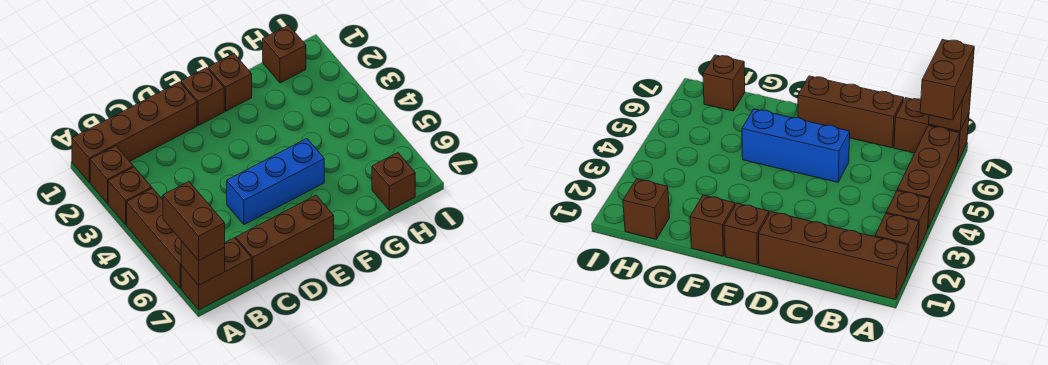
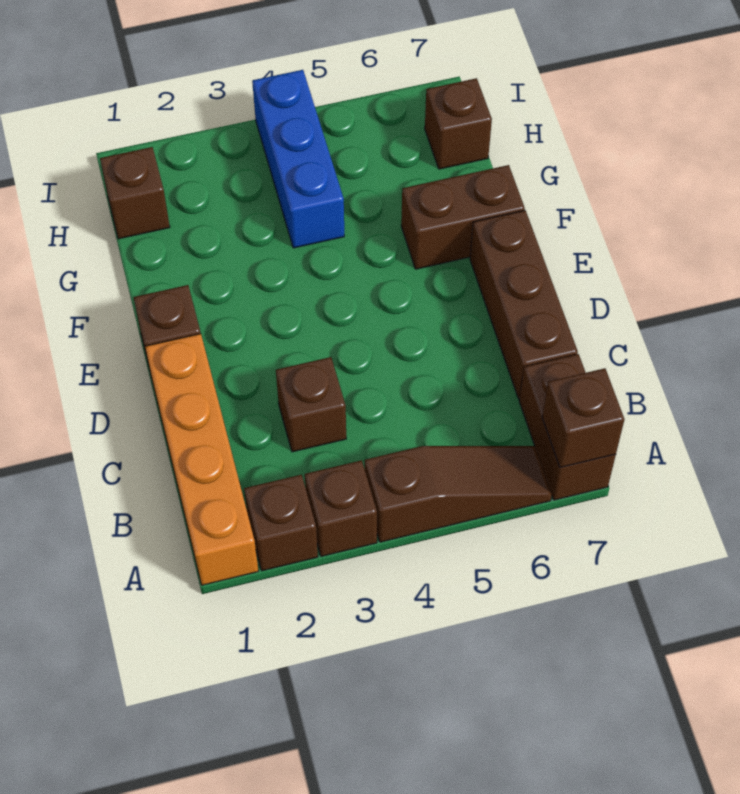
brown brick A1:D1 level 1 -> orange brick A1:D1 level 1
brown brick A4:A6 level 1 -> brown slope A4:A6 level 1 top 4
brown brick A6:A7 level 3 -> brown brick F6:F7 level 1
blue brick D5:F5 level 1 -> blue brick G4:I4 level 1
brown brick F1 level 1 -> brown brick C3 level 1

